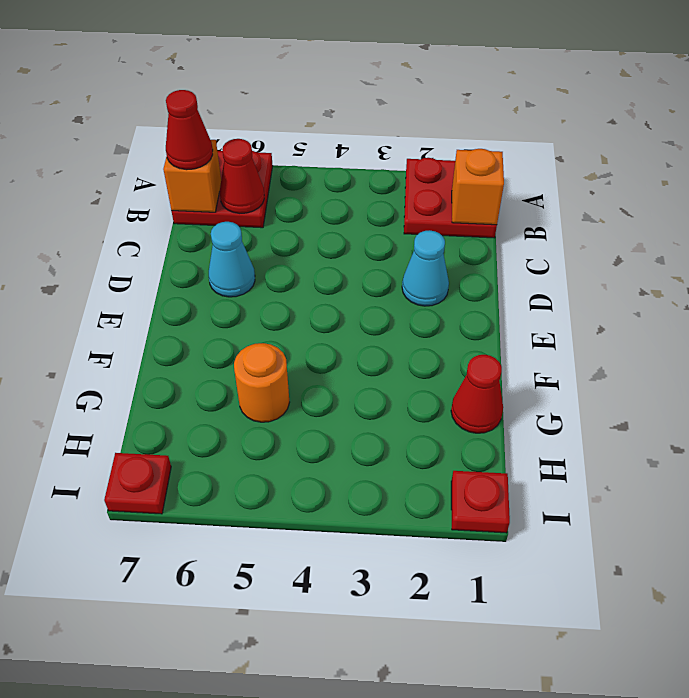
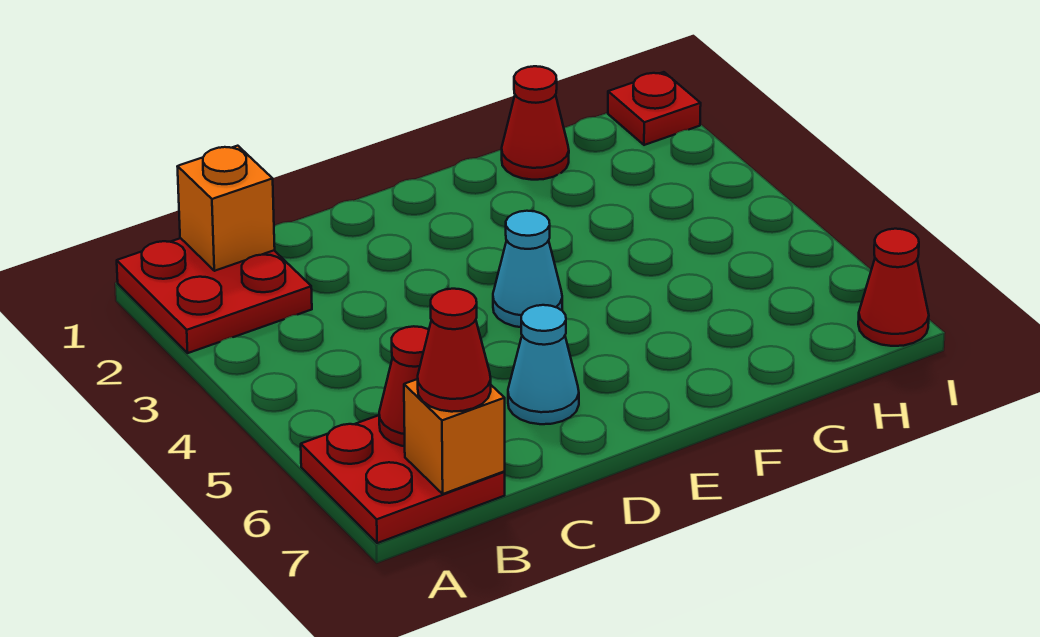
cyan cone D2 level 1 -> cyan cone E4 level 1
orange round brick G5 level 1 -> none
red plate I7 level 1 -> red cone I7 level 1

